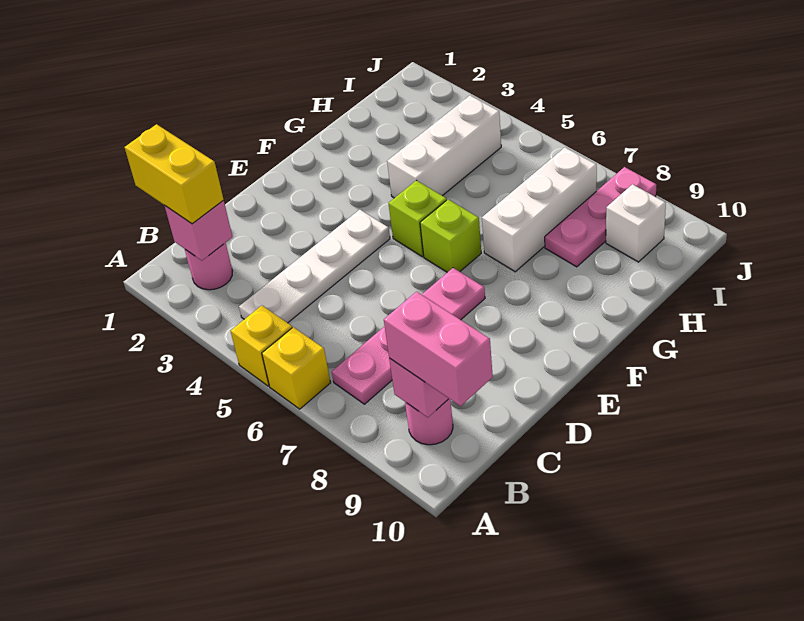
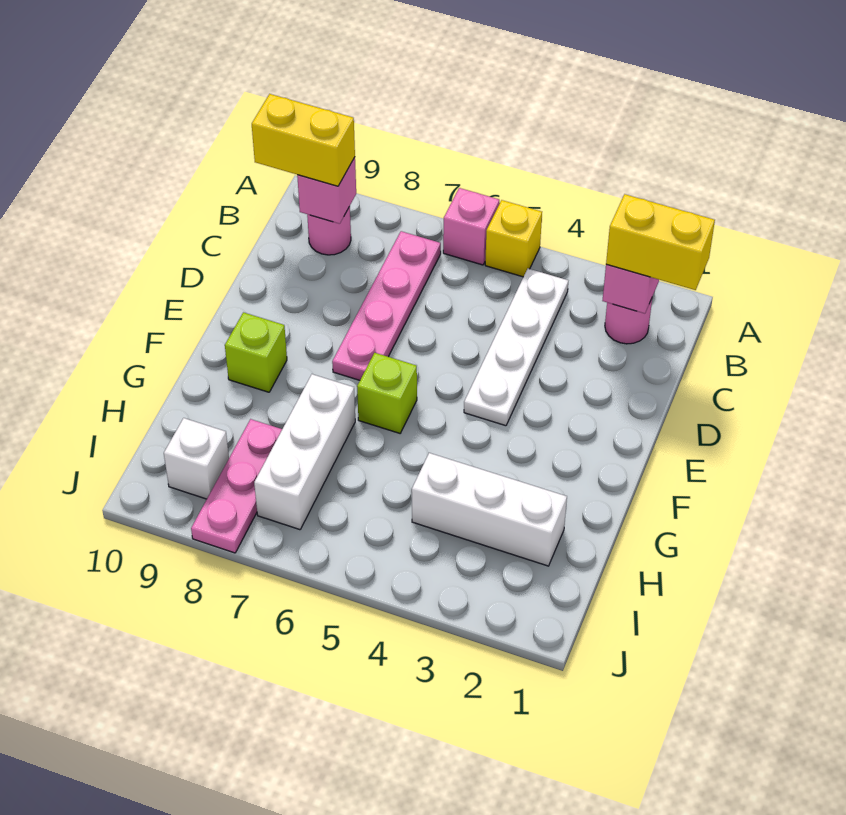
yellow brick A6 level 1 -> pink brick A6 level 1
pink brick B9:B10 level 3 -> yellow brick B9:B10 level 3
lime brick F5 level 1 -> lime brick F9 level 1
white brick G4:I4 level 1 -> white brick H2:H4 level 1

